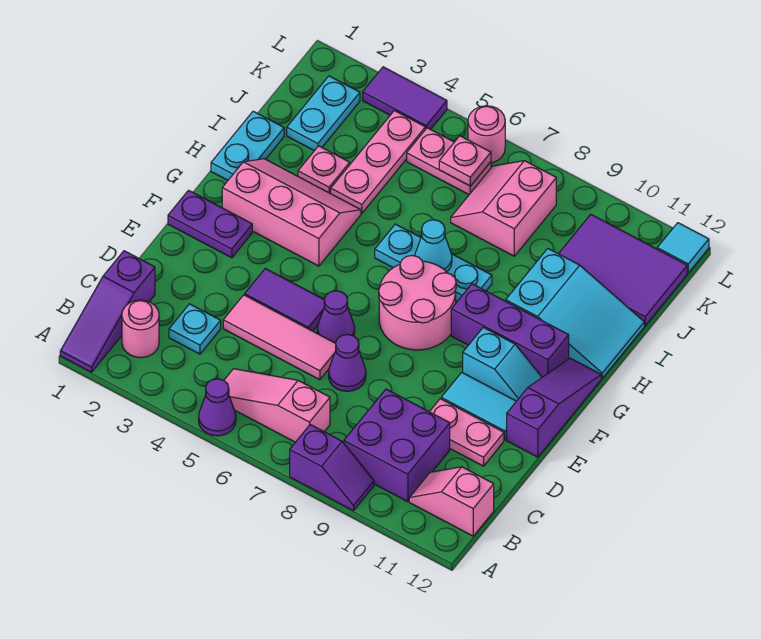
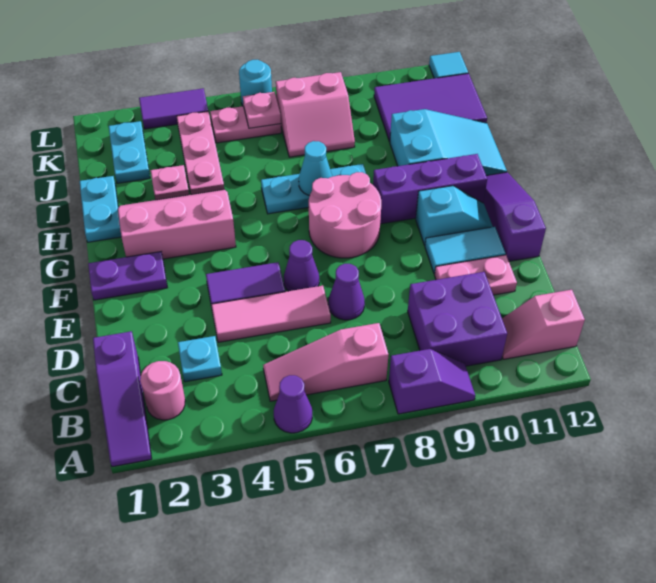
pink slope J7:K8 level 1 top 8 -> pink slope J7:K8 level 1 top K
pink round brick L6 level 1 -> cyan round brick L6 level 1

